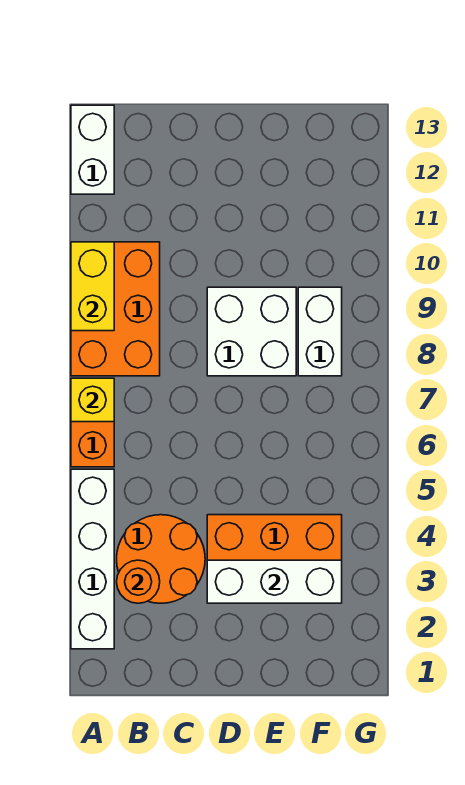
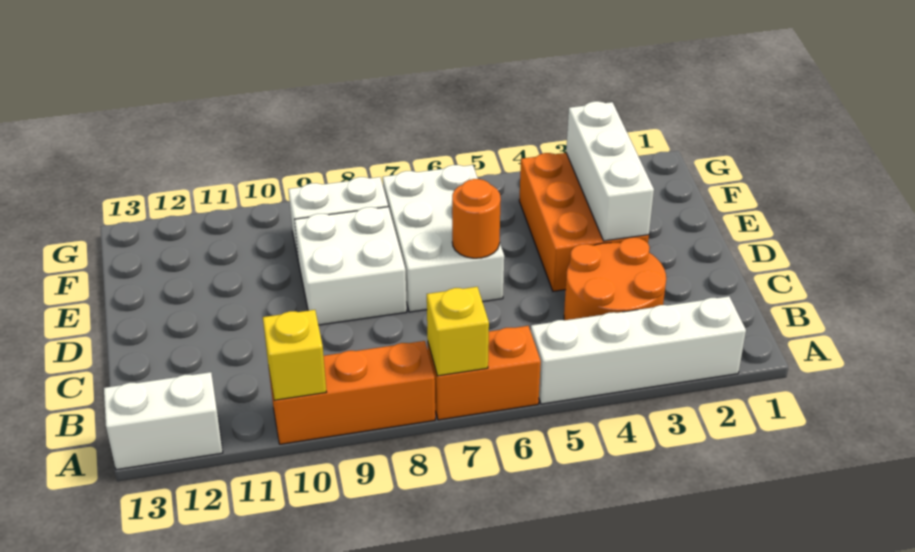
orange brick A8:B10 level 1 -> orange brick A8:A10 level 1
yellow brick A9:A10 level 2 -> yellow brick A10 level 2
orange round brick B3 level 2 -> orange round brick D6 level 2
none -> white brick D6:F7 level 1

